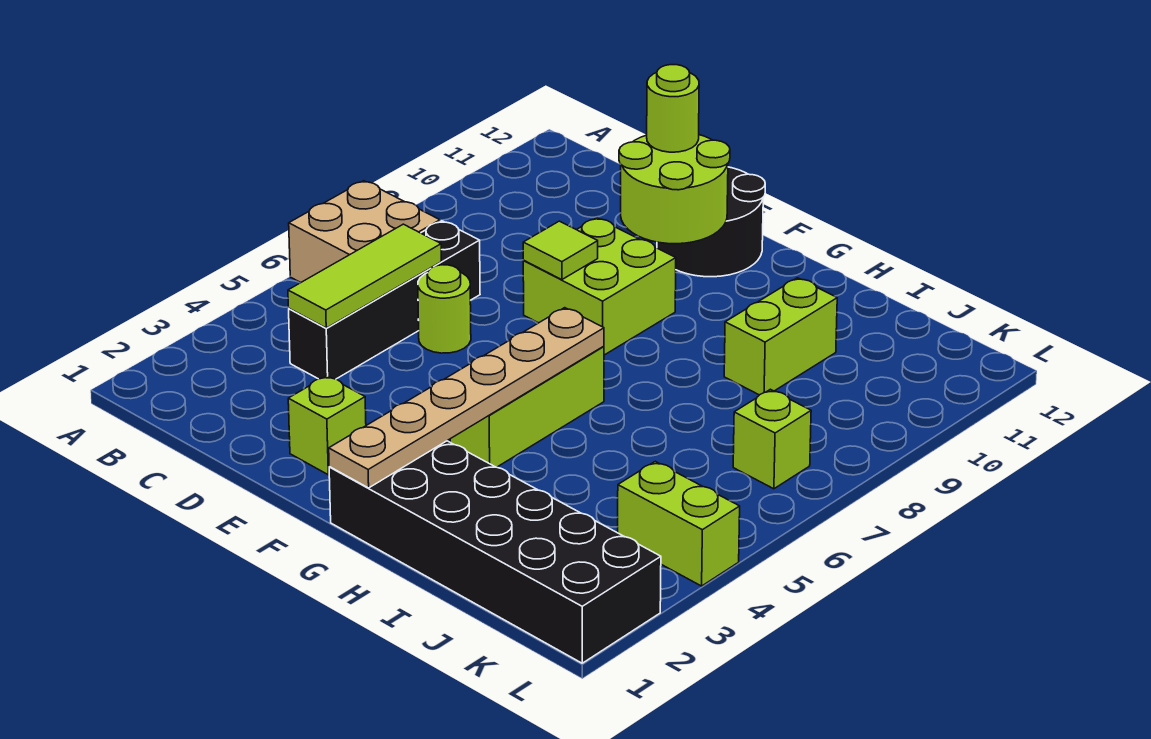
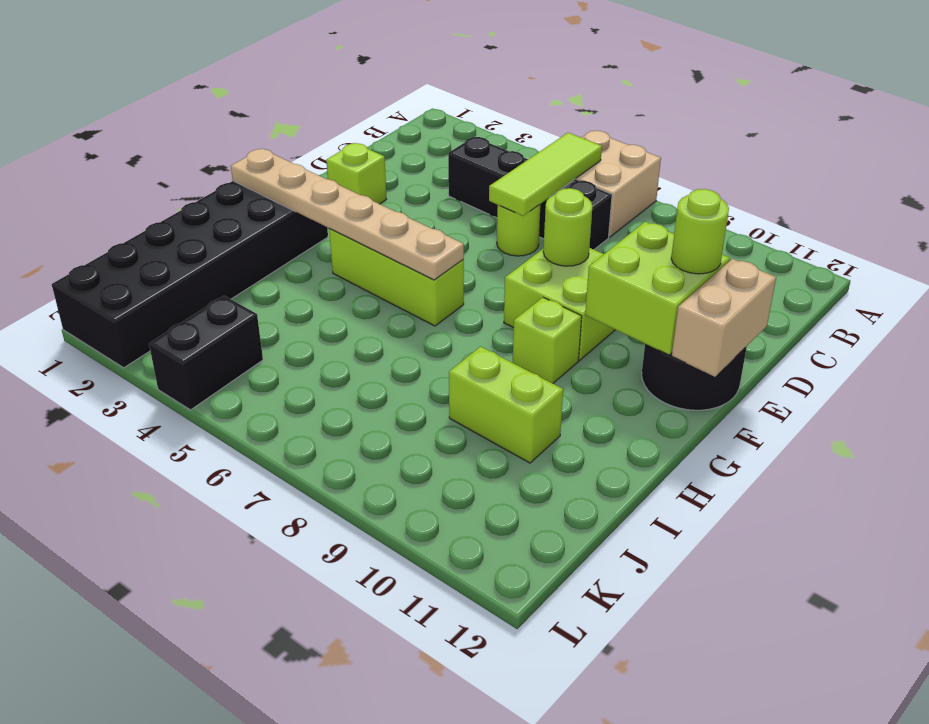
lime tile C4:C6 level 2 -> lime tile B6:D6 level 2
lime tile E8 level 2 -> lime round brick E8 level 2
lime round brick E10:F11 level 2 -> lime brick E10:F11 level 2
none -> tan brick E12:F12 level 2
lime brick K4:L4 level 1 -> black brick K4:L4 level 1
lime brick K7 level 1 -> lime brick G9 level 1

